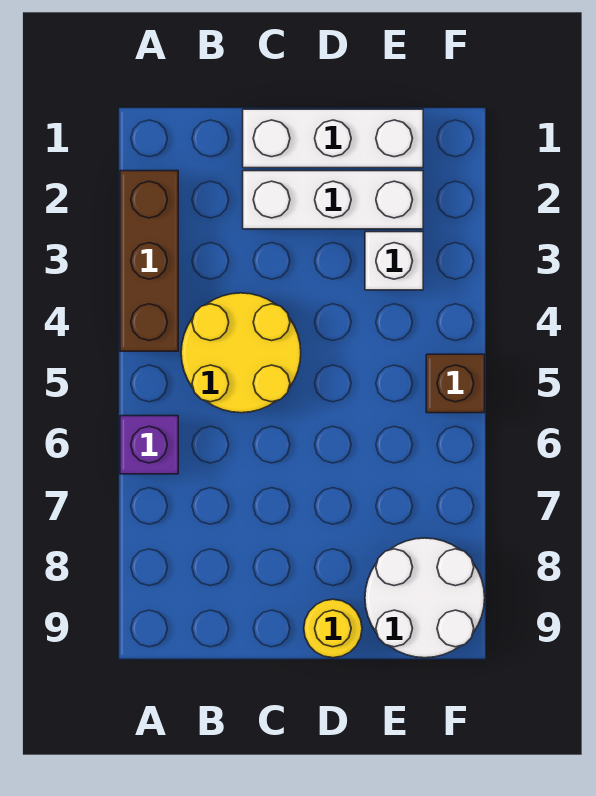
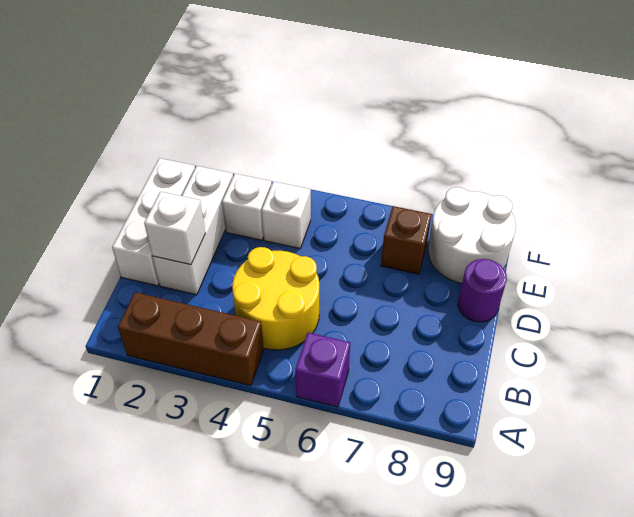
none -> white brick C2 level 2
yellow round brick D9 level 1 -> purple round brick D9 level 1
none -> white brick E4 level 1
brown brick F5 level 1 -> brown brick E7 level 1

